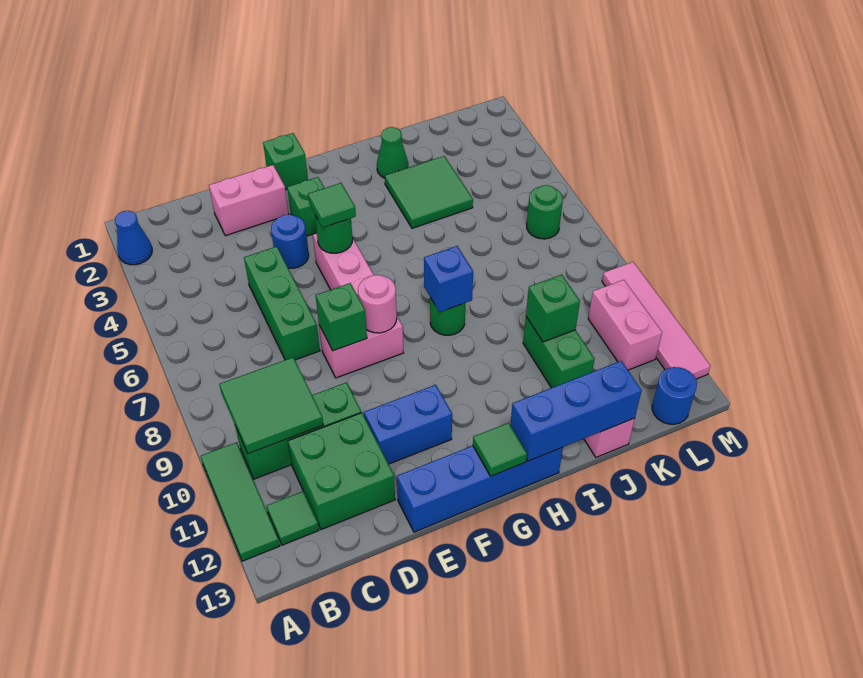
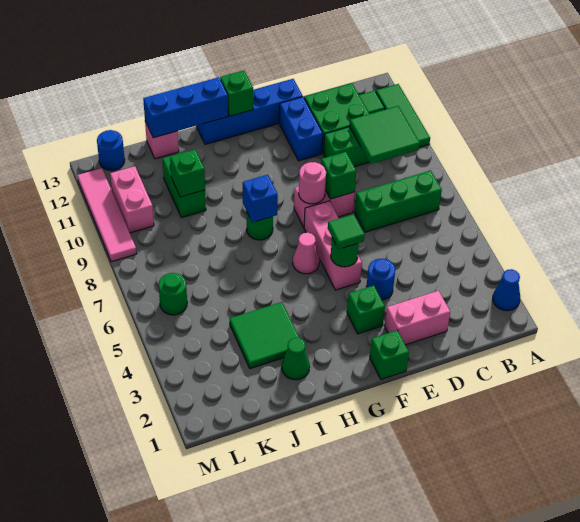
green brick D5:D7 level 1 -> green brick B7:D7 level 1
blue brick E11:F11 level 1 -> blue brick E11:E12 level 1
none -> pink cone G6 level 1
green tile G13 level 2 -> green brick G13 level 2

